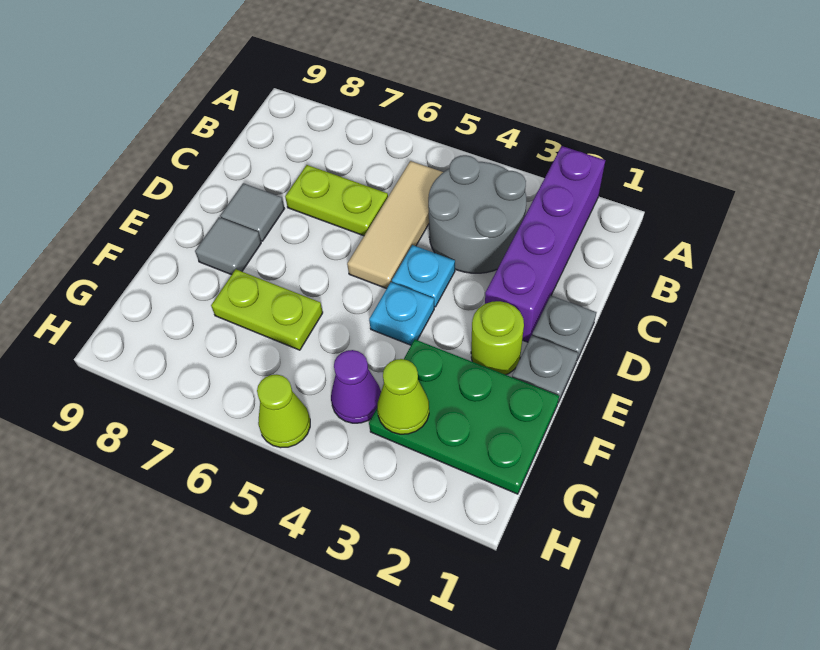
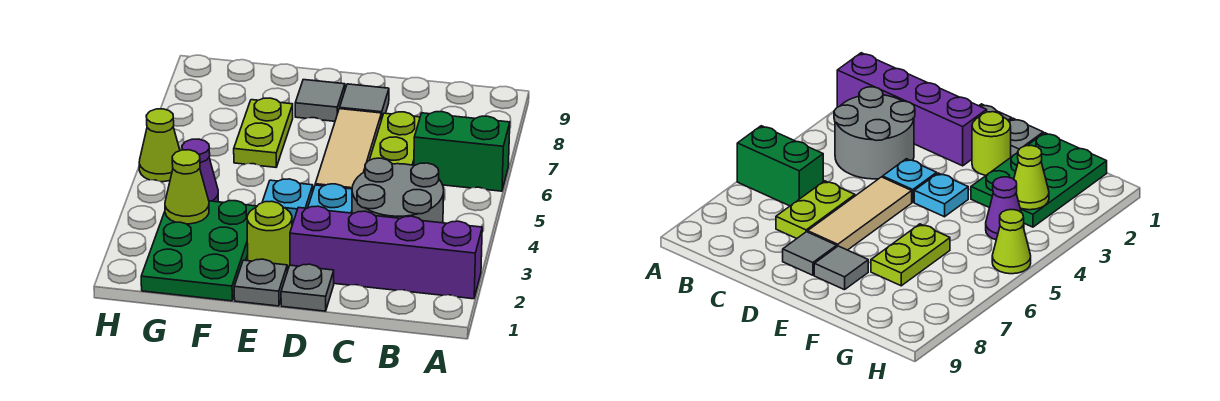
none -> green brick A6:B6 level 1
tan tile B5:D5 level 1 -> tan tile D5:D7 level 1

